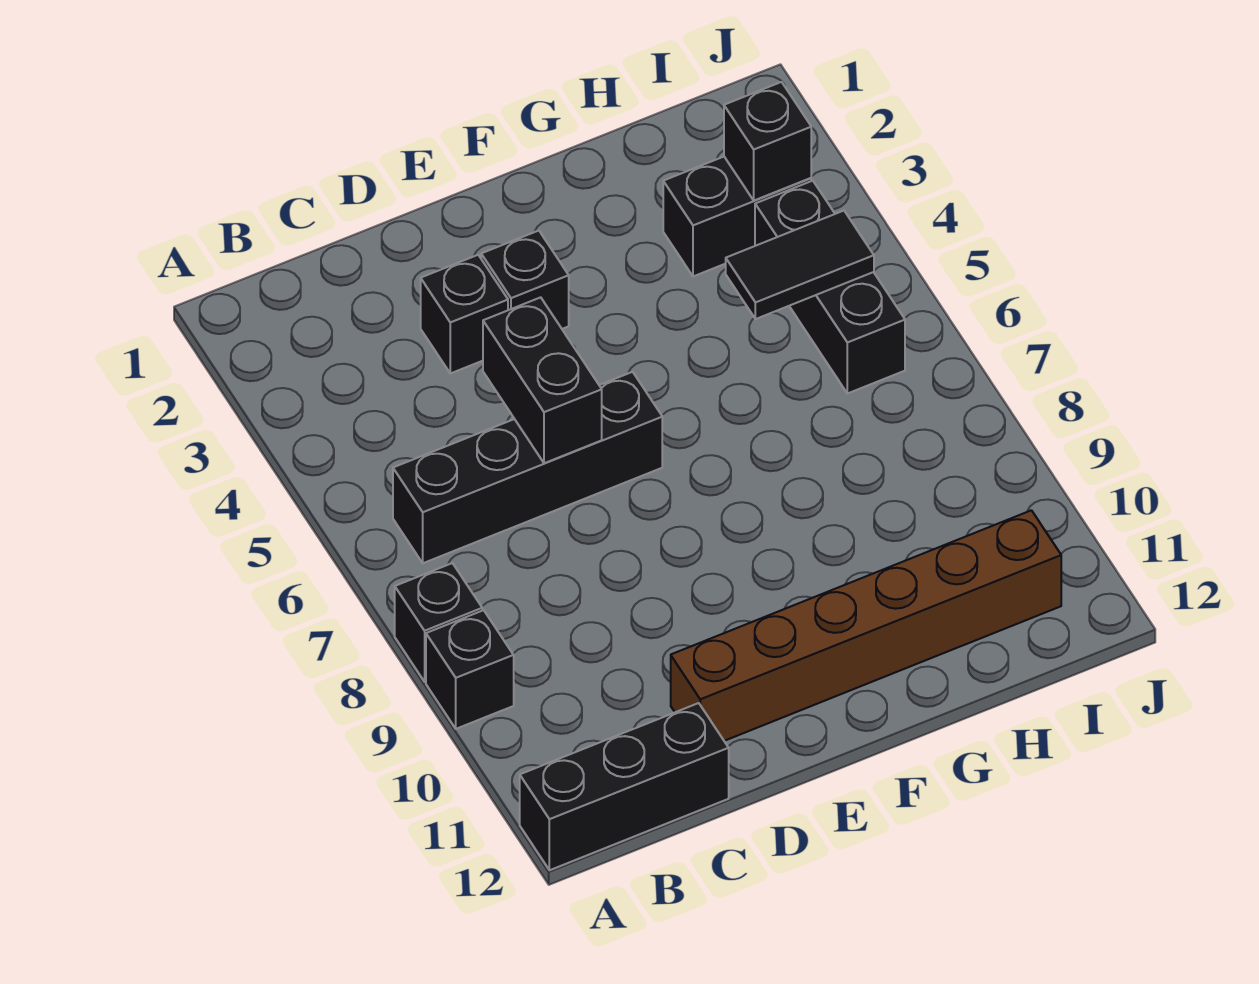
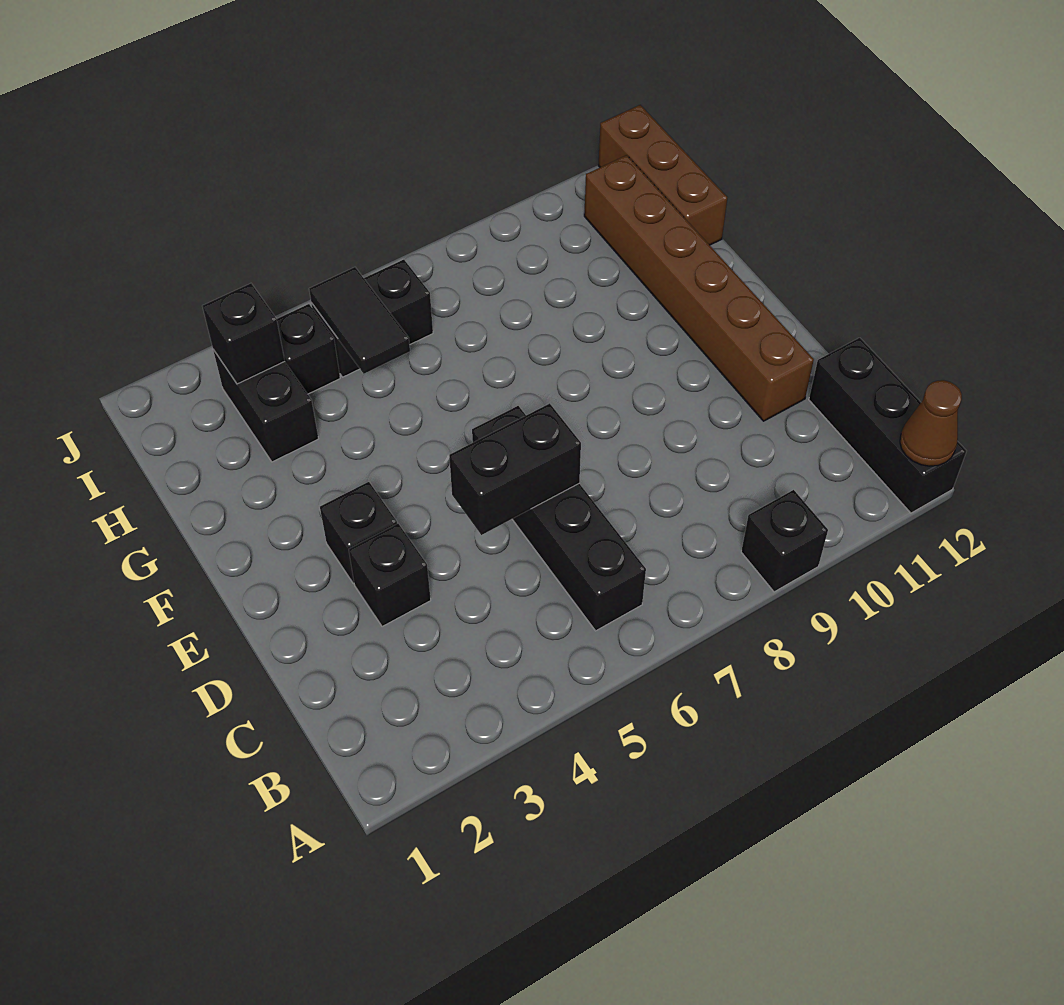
black brick A8 level 1 -> none
none -> brown cone A12 level 2
none -> brown brick H12:J12 level 1

